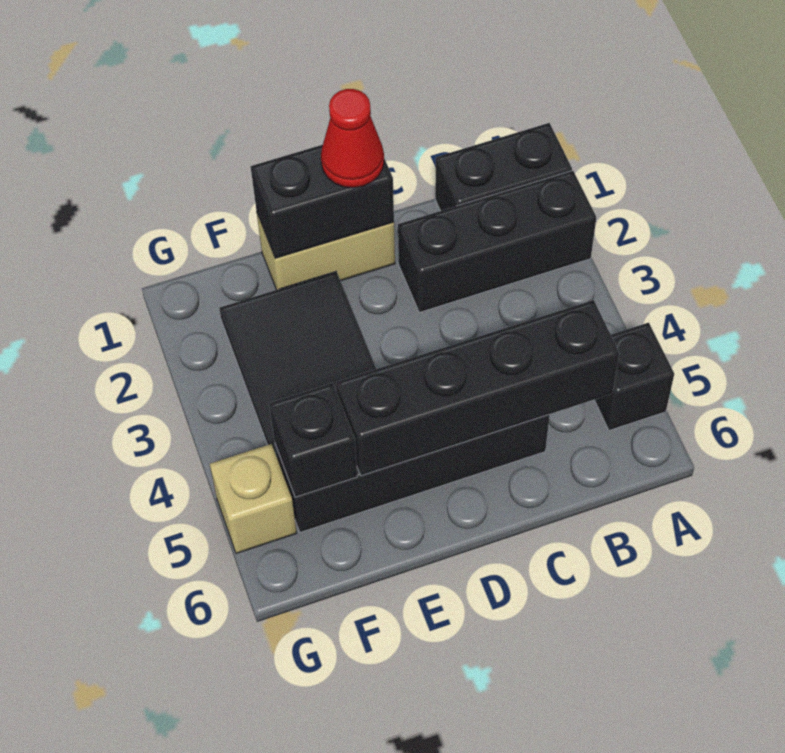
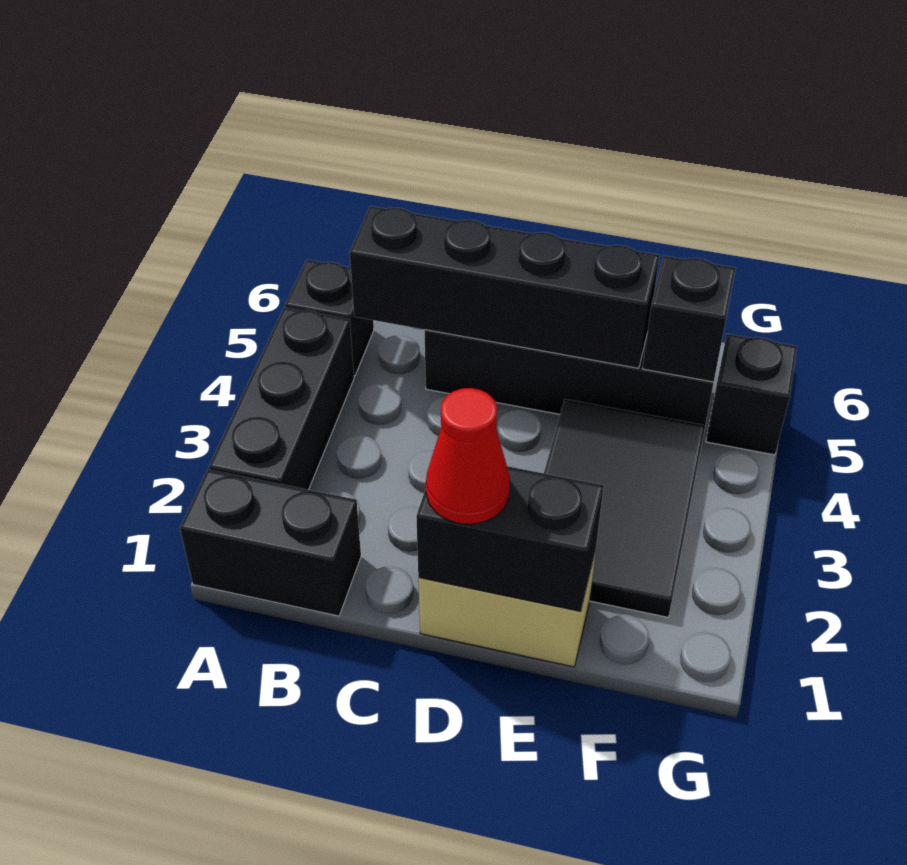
black brick A2:C2 level 1 -> black brick A2:A4 level 1
tan brick G5 level 1 -> black brick G5 level 1

